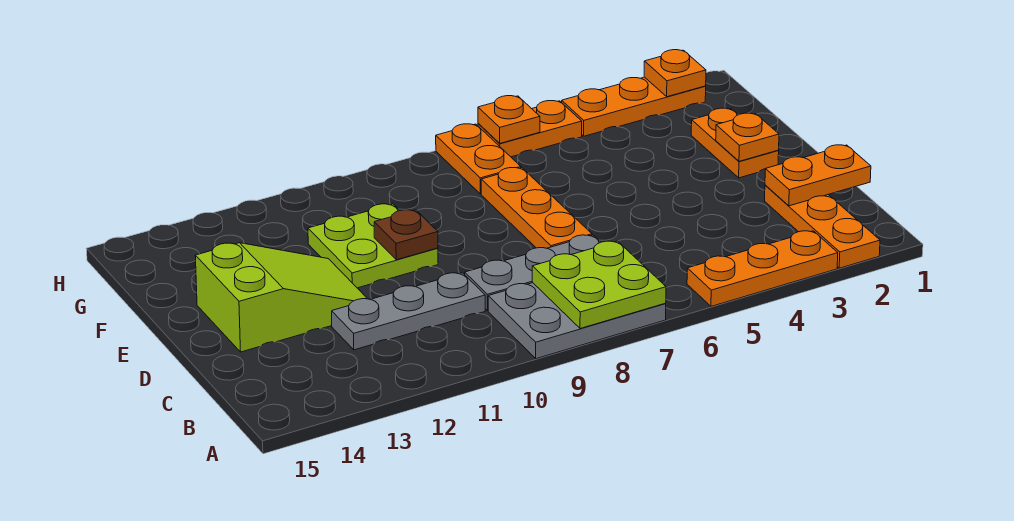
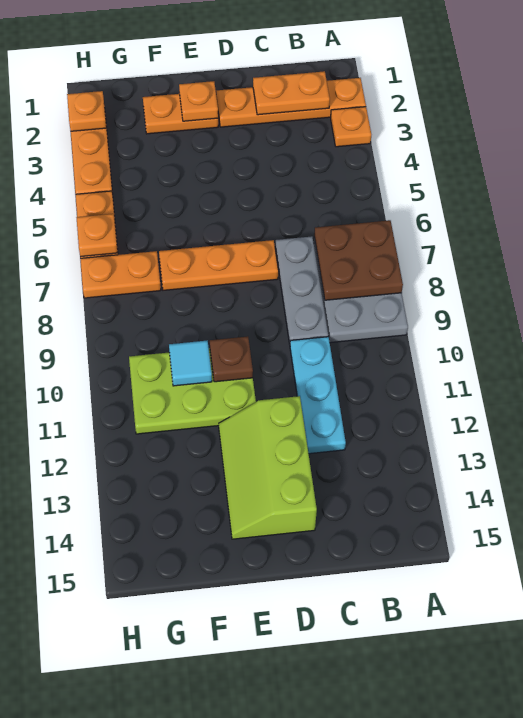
orange plate A2:C2 level 1 -> orange plate A2:D2 level 1
orange plate A3:A5 level 1 -> orange plate A3 level 1
lime plate A7:B8 level 2 -> brown plate A7:B8 level 2
orange plate C1:C2 level 2 -> orange plate B2:C2 level 2
grey plate C10:C12 level 1 -> cyan plate C10:C12 level 1
lime slope D12:E14 level 1 top 14 -> lime slope D12:E14 level 1 top D
lime plate E10:F11 level 1 -> lime plate E10:G11 level 1
none -> cyan tile F10 level 2

